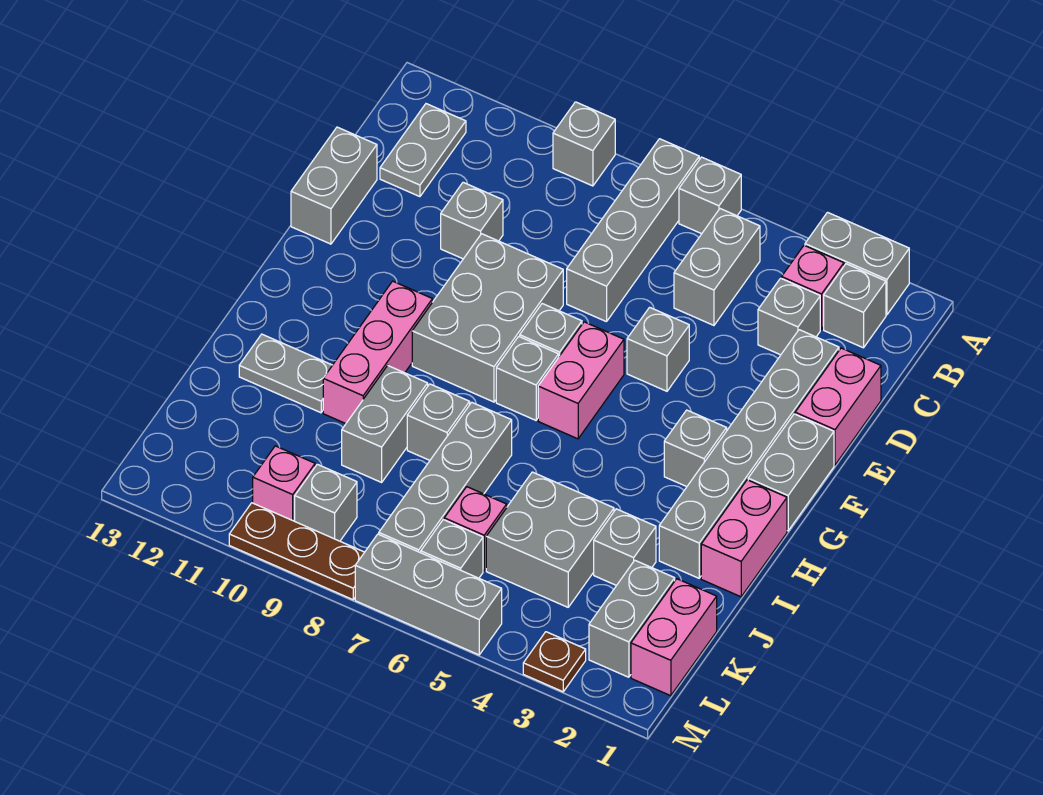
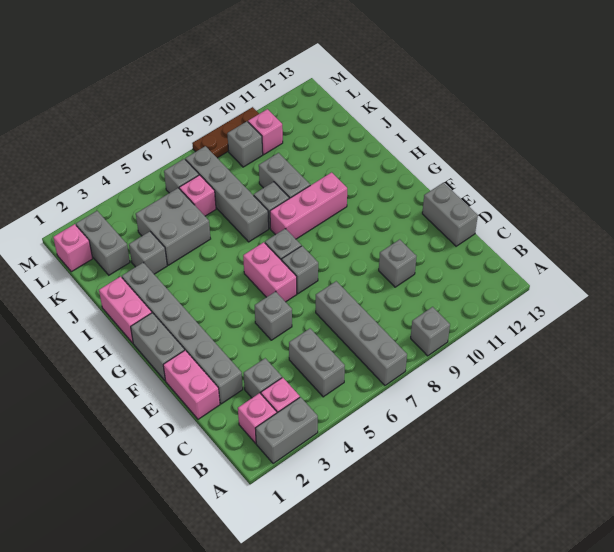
grey brick A6 level 1 -> none
grey brick B2 level 1 -> pink brick B2 level 1
grey plate B12:C12 level 1 -> none
grey brick E8:G9 level 1 -> none
grey brick G3 level 1 -> none
pink brick G10:I10 level 1 -> pink brick H8:H10 level 1
grey plate I11:I12 level 1 -> none
pink brick K1:L1 level 1 -> pink brick L1 level 1
brown plate M3 level 1 -> none
grey brick M5:M7 level 1 -> none

